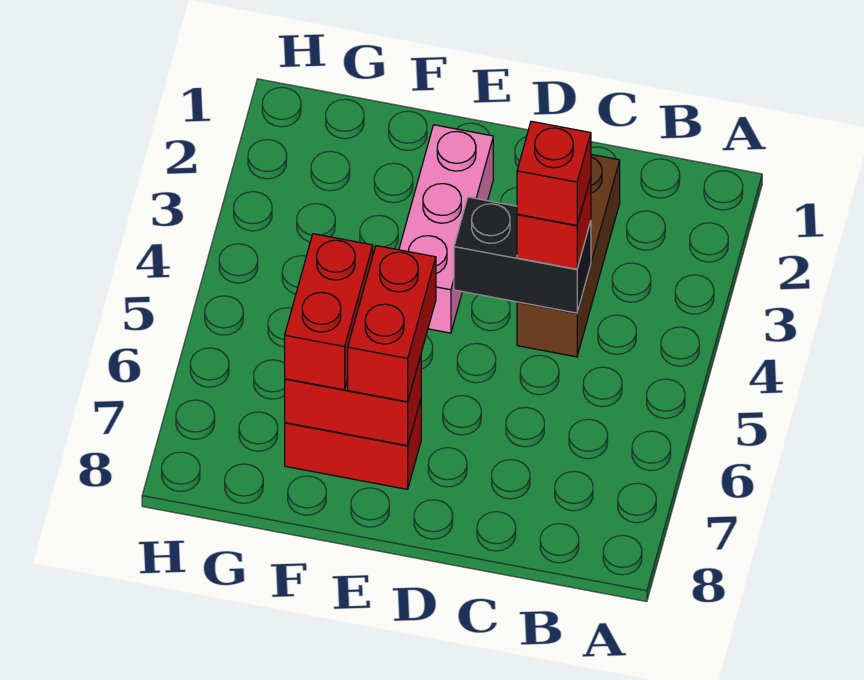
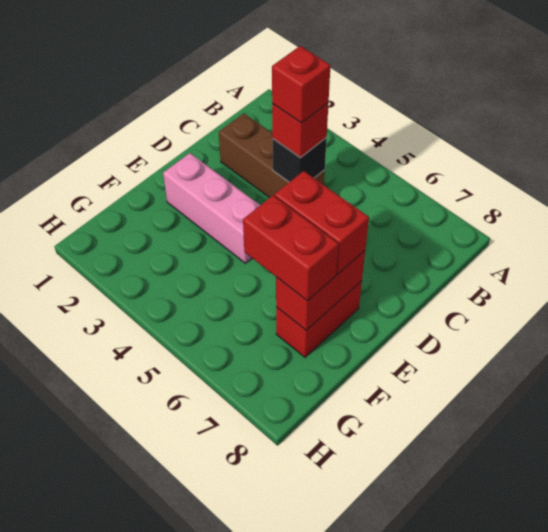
black brick C4:D4 level 2 -> black brick C4 level 2

